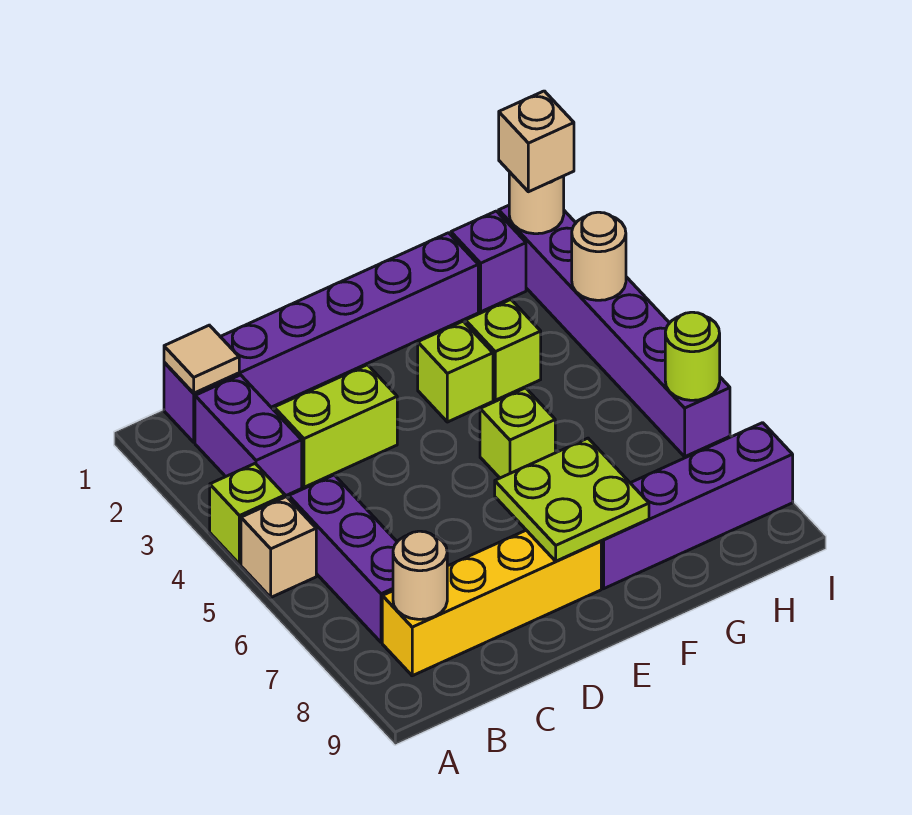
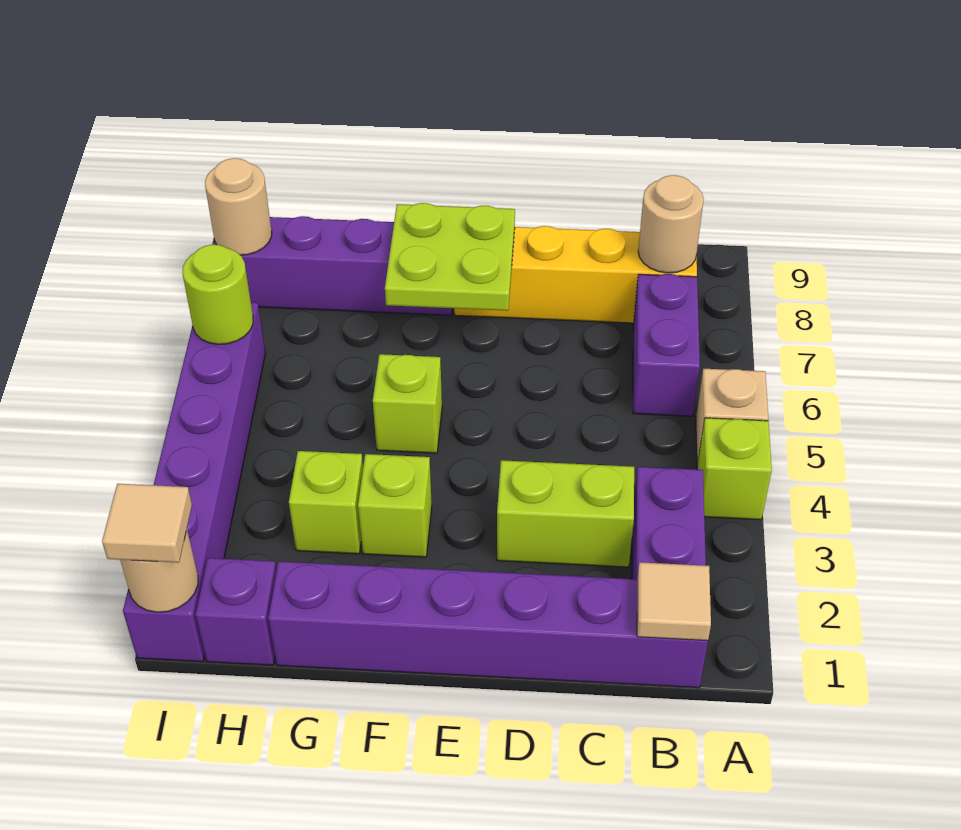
purple brick B5:B7 level 1 -> purple brick B6:B7 level 1
tan brick I1 level 3 -> tan tile I1 level 3
tan round brick I3 level 2 -> tan round brick I8 level 2

